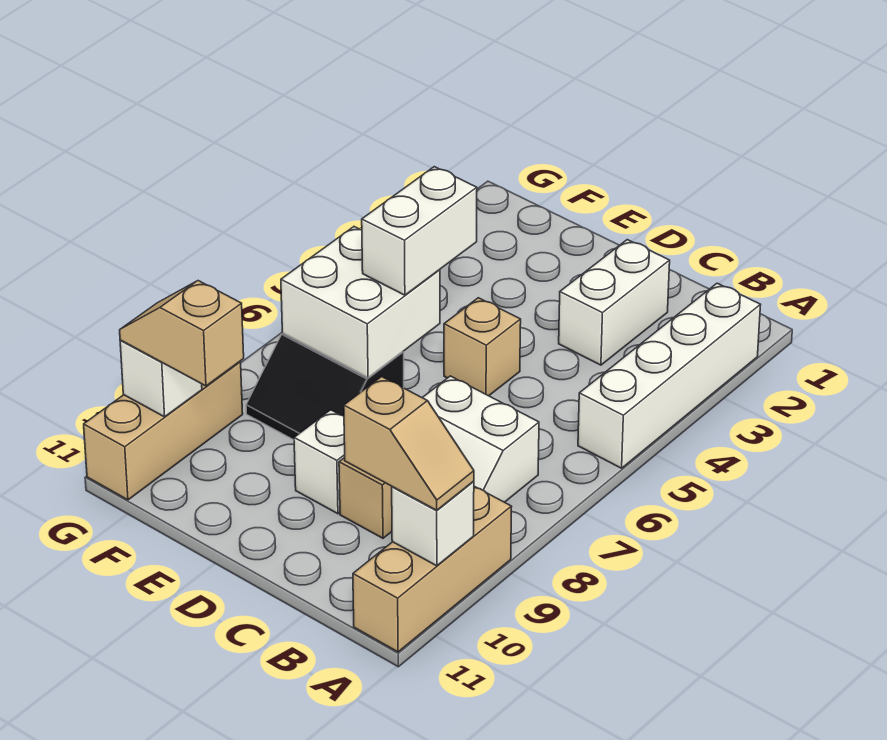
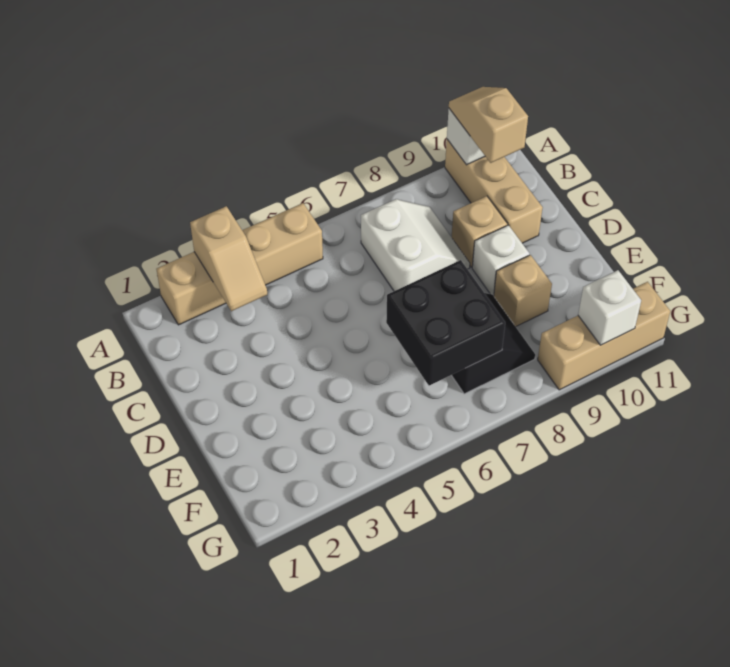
white brick A2:A5 level 1 -> tan brick A2:A5 level 1
tan brick A9:A11 level 1 -> tan brick A10:C10 level 1
white brick C2:C3 level 1 -> none
tan brick D5 level 1 -> tan brick E9 level 1
white brick E5:E6 level 3 -> none
white brick E6:F7 level 2 -> black brick E6:F7 level 2
tan slope F10:G10 level 3 top F -> tan slope A3:B3 level 2 top A

